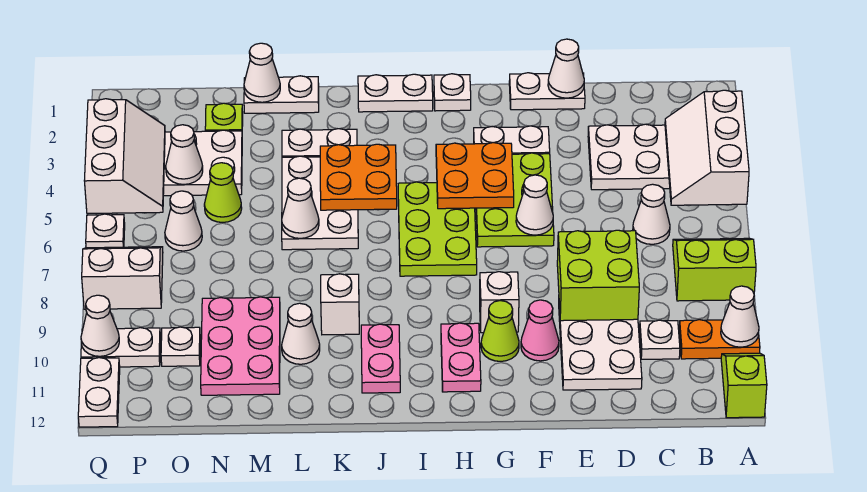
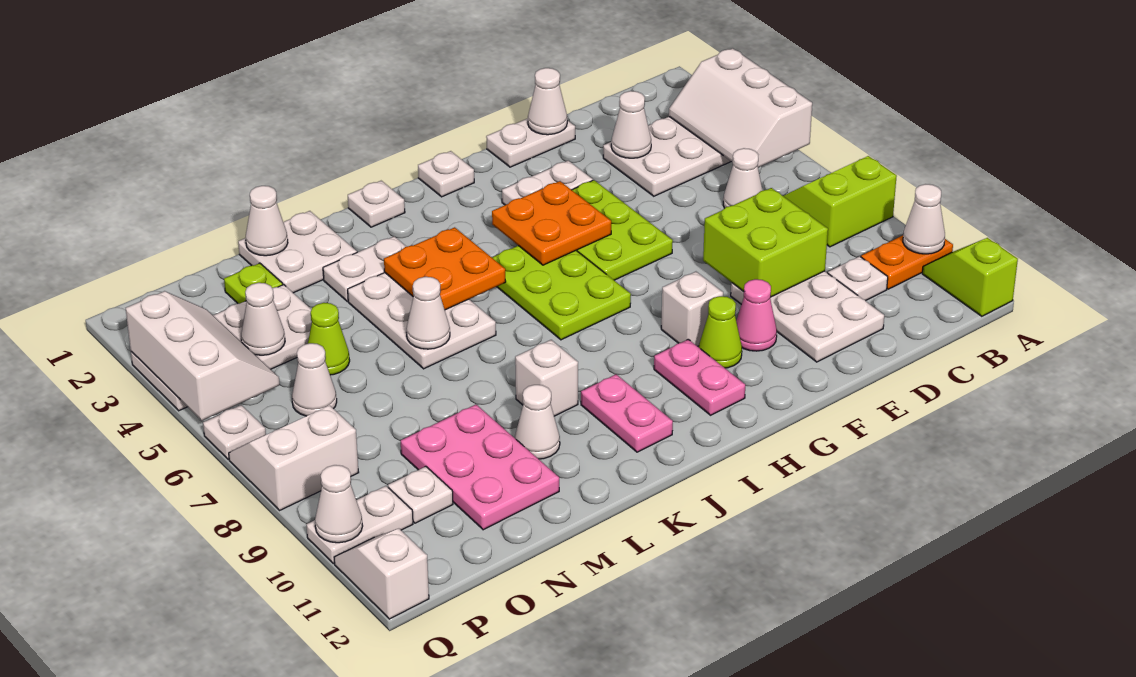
white cone F6 level 2 -> white cone D3 level 2
white plate I1:J1 level 1 -> white plate J1 level 1
white plate L1:M1 level 1 -> white plate L1:M2 level 1
white plate Q11:Q12 level 1 -> white slope Q11:Q12 level 1 top 12

